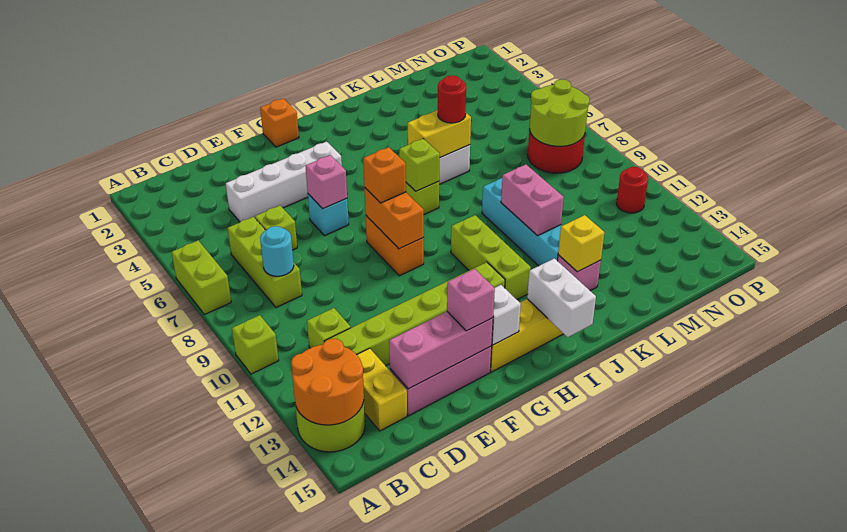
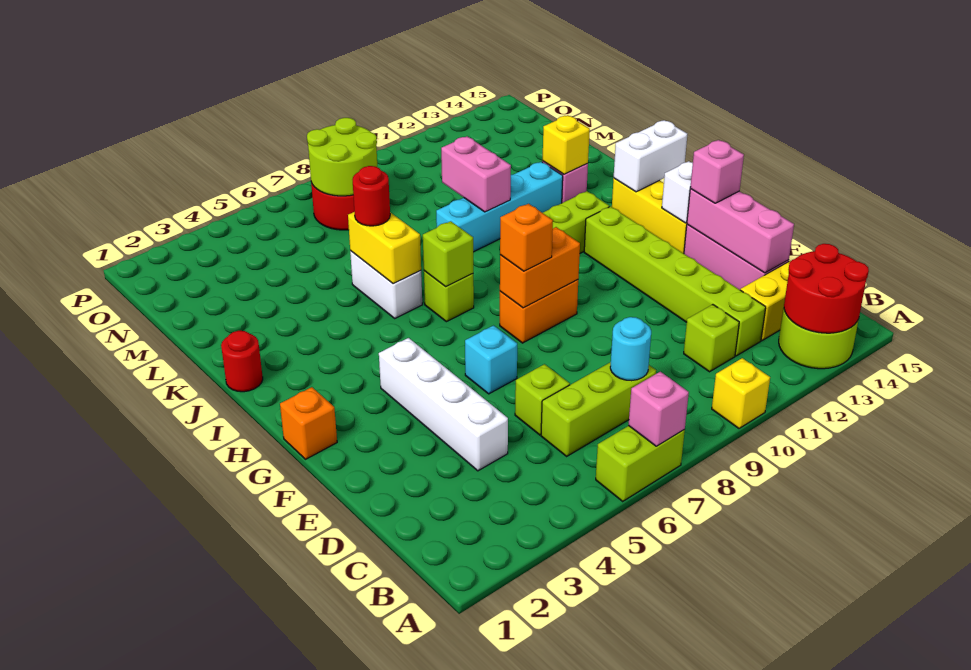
lime brick A10 level 1 -> yellow brick A10 level 1
orange round brick A13:B14 level 2 -> red round brick A13:B14 level 2
pink brick F6 level 2 -> pink brick A7 level 2
pink brick K10:K11 level 2 -> pink brick K10:L10 level 2
red round brick O11 level 1 -> red round brick J1 level 1

